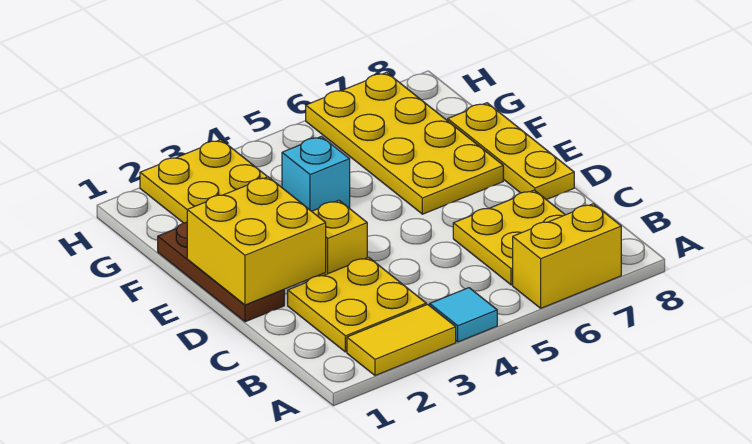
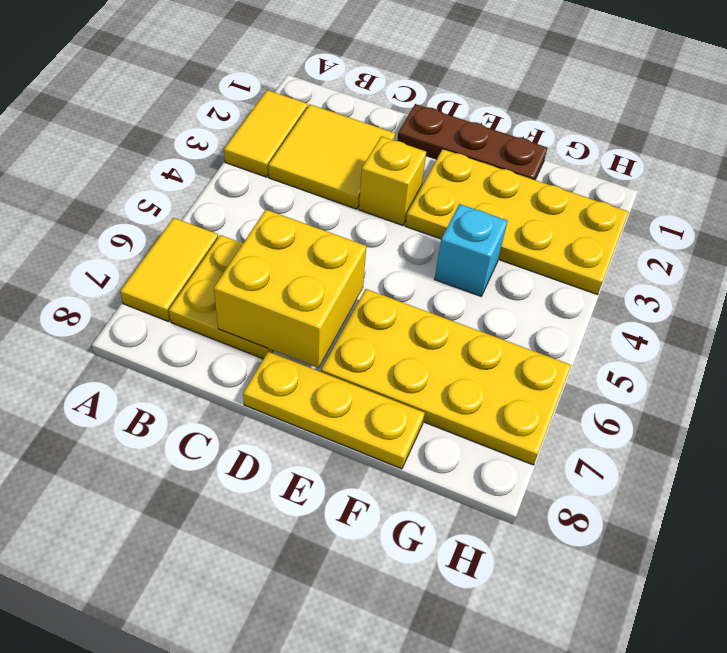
cyan tile A4 level 1 -> none
yellow brick A6:A7 level 1 -> yellow tile A6:A7 level 1
yellow plate B2:C3 level 1 -> yellow tile B2:C3 level 1
yellow brick D1:E2 level 2 -> yellow brick C6:D7 level 2

